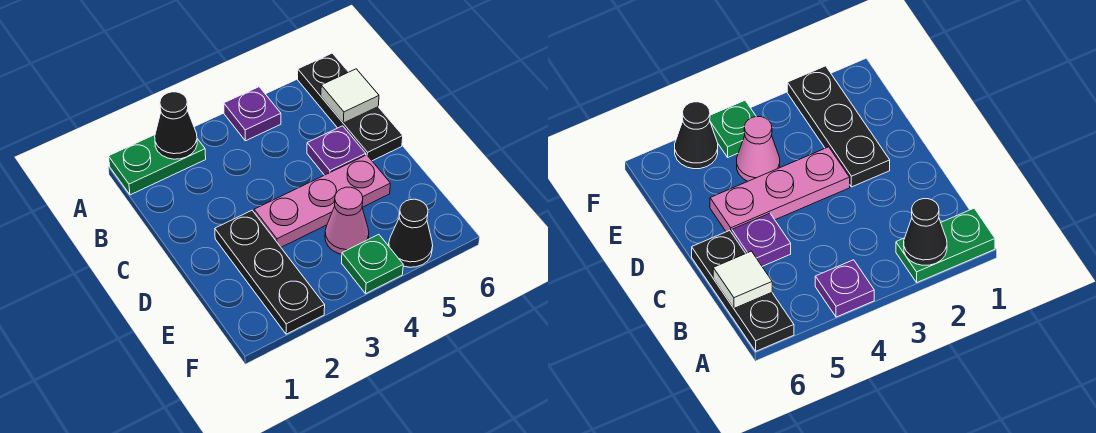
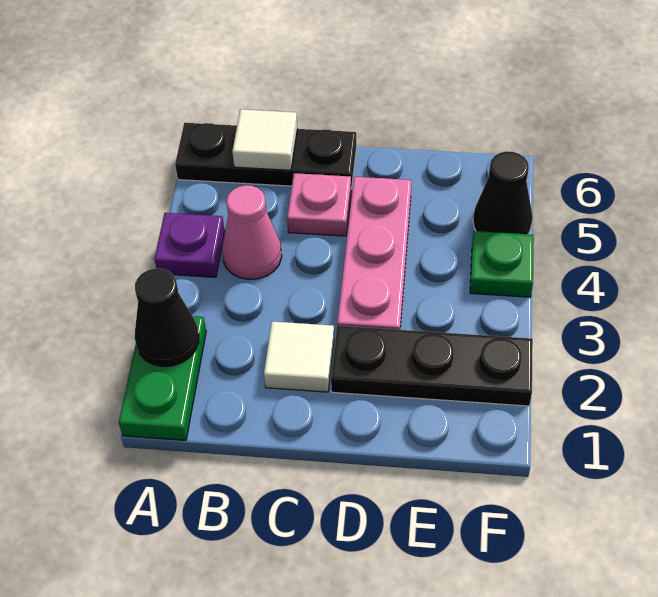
none -> white tile C2 level 1
purple plate C5 level 1 -> pink plate C5 level 1
pink cone E4 level 1 -> pink cone B4 level 1

